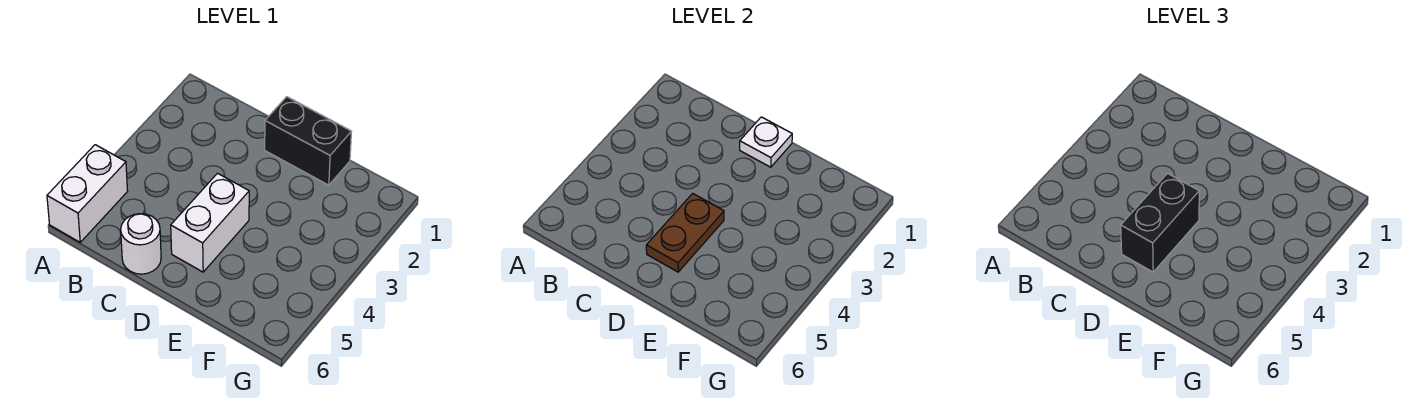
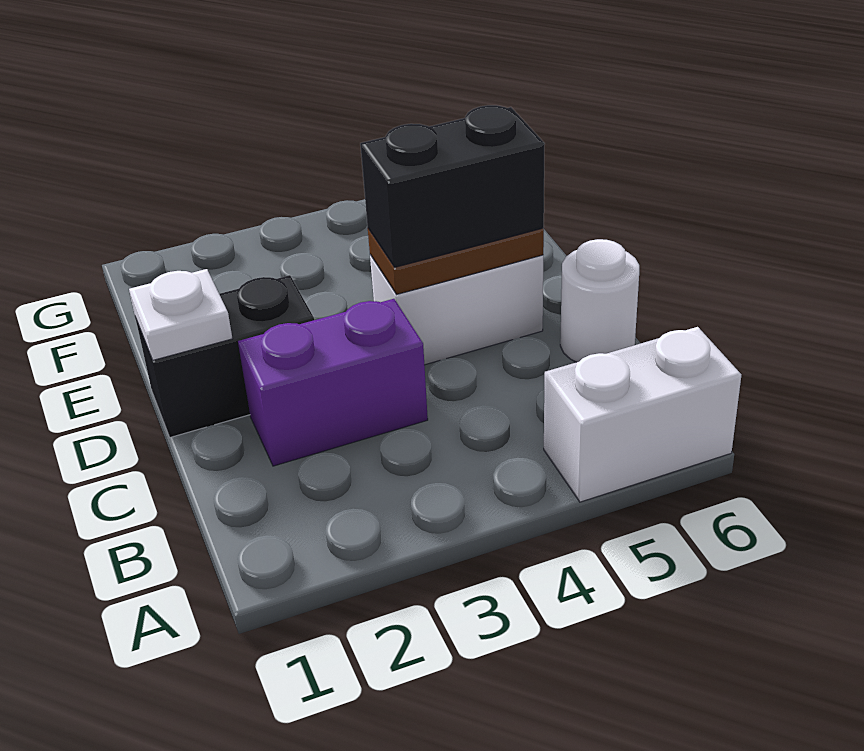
none -> purple brick C2:C3 level 1
black brick D1:E1 level 1 -> black brick D1:D2 level 1

